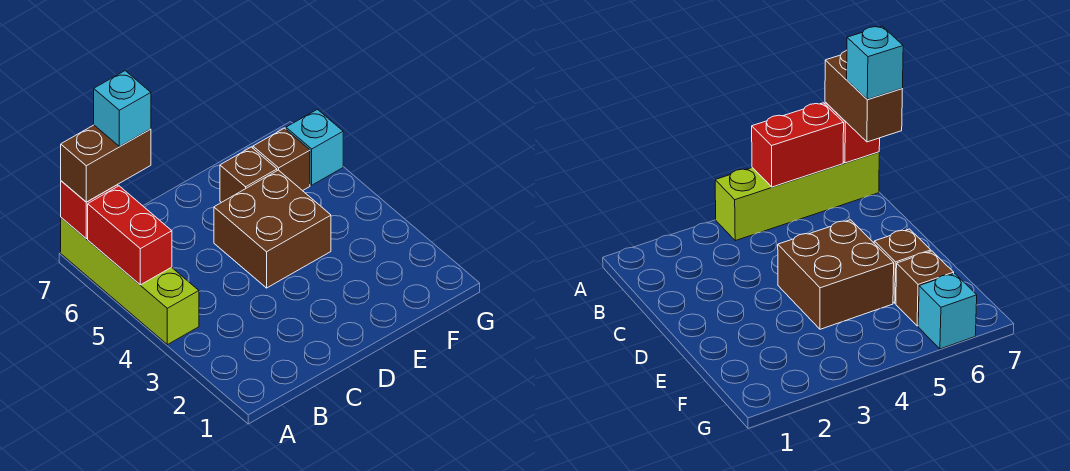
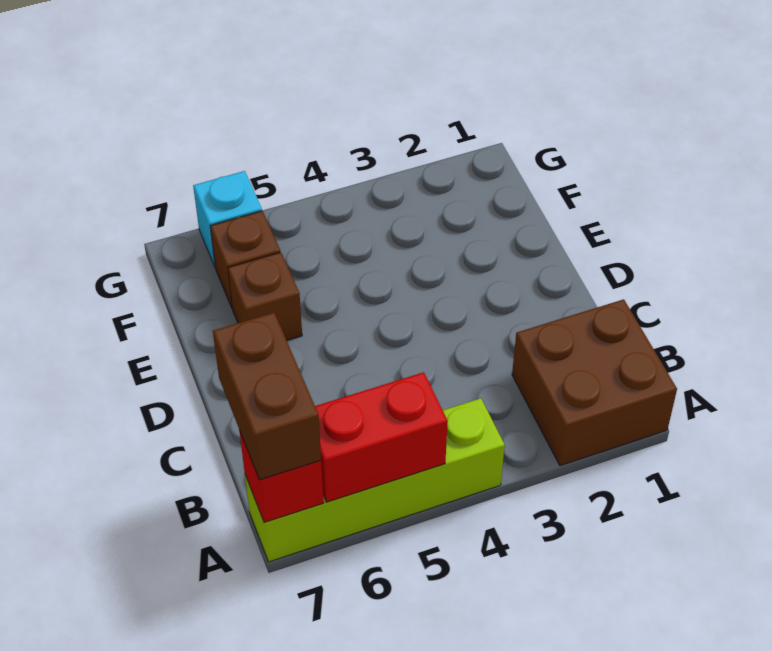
cyan brick B7 level 4 -> none
brown brick D4:E5 level 1 -> brown brick A1:B2 level 1

